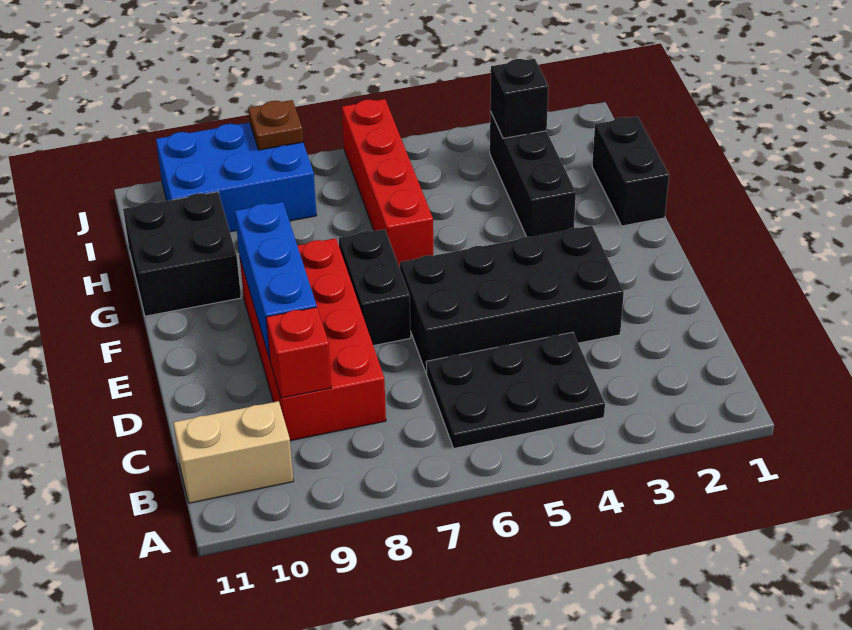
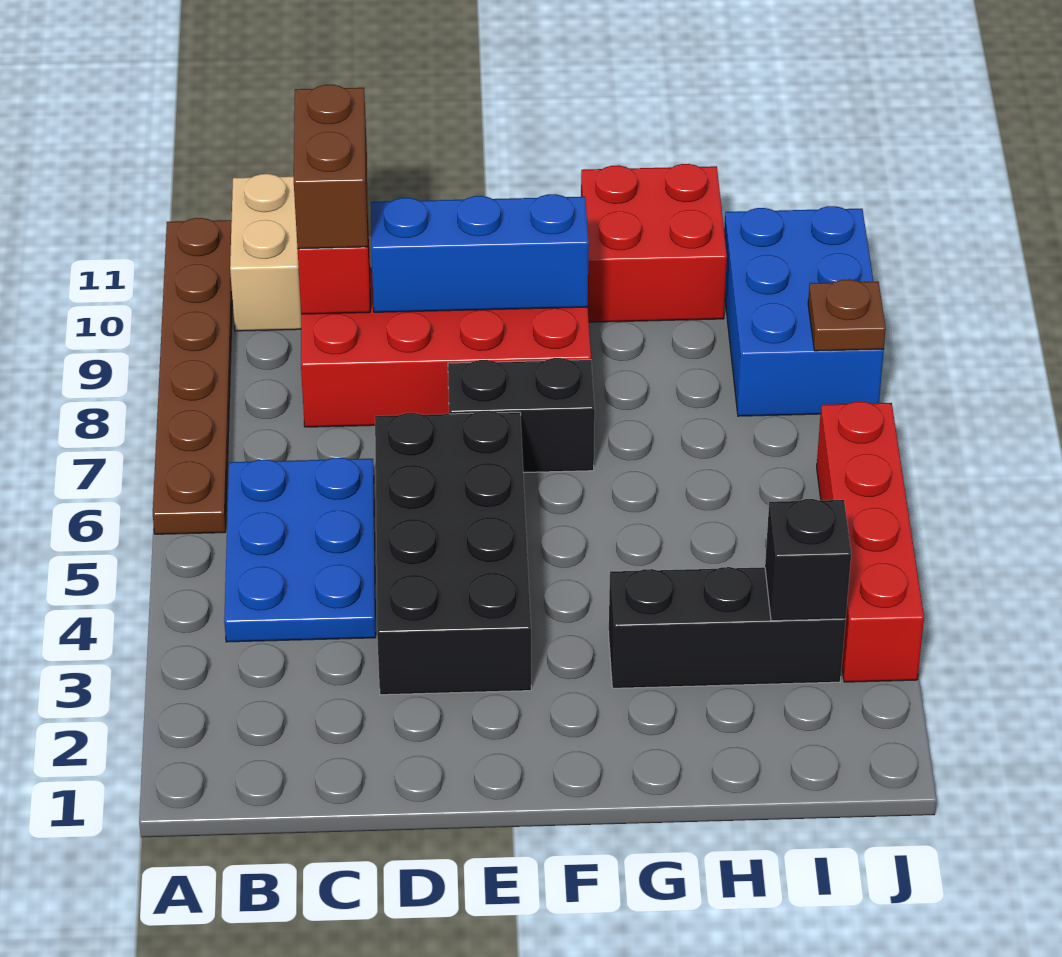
none -> brown plate A6:A11 level 1
black plate B4:C6 level 1 -> blue plate B4:C6 level 1
none -> brown brick C9:C10 level 3
black brick G1:H1 level 1 -> none
red brick G6:J6 level 1 -> red brick J3:J6 level 1
black brick G10:H11 level 1 -> red brick G10:H11 level 1

